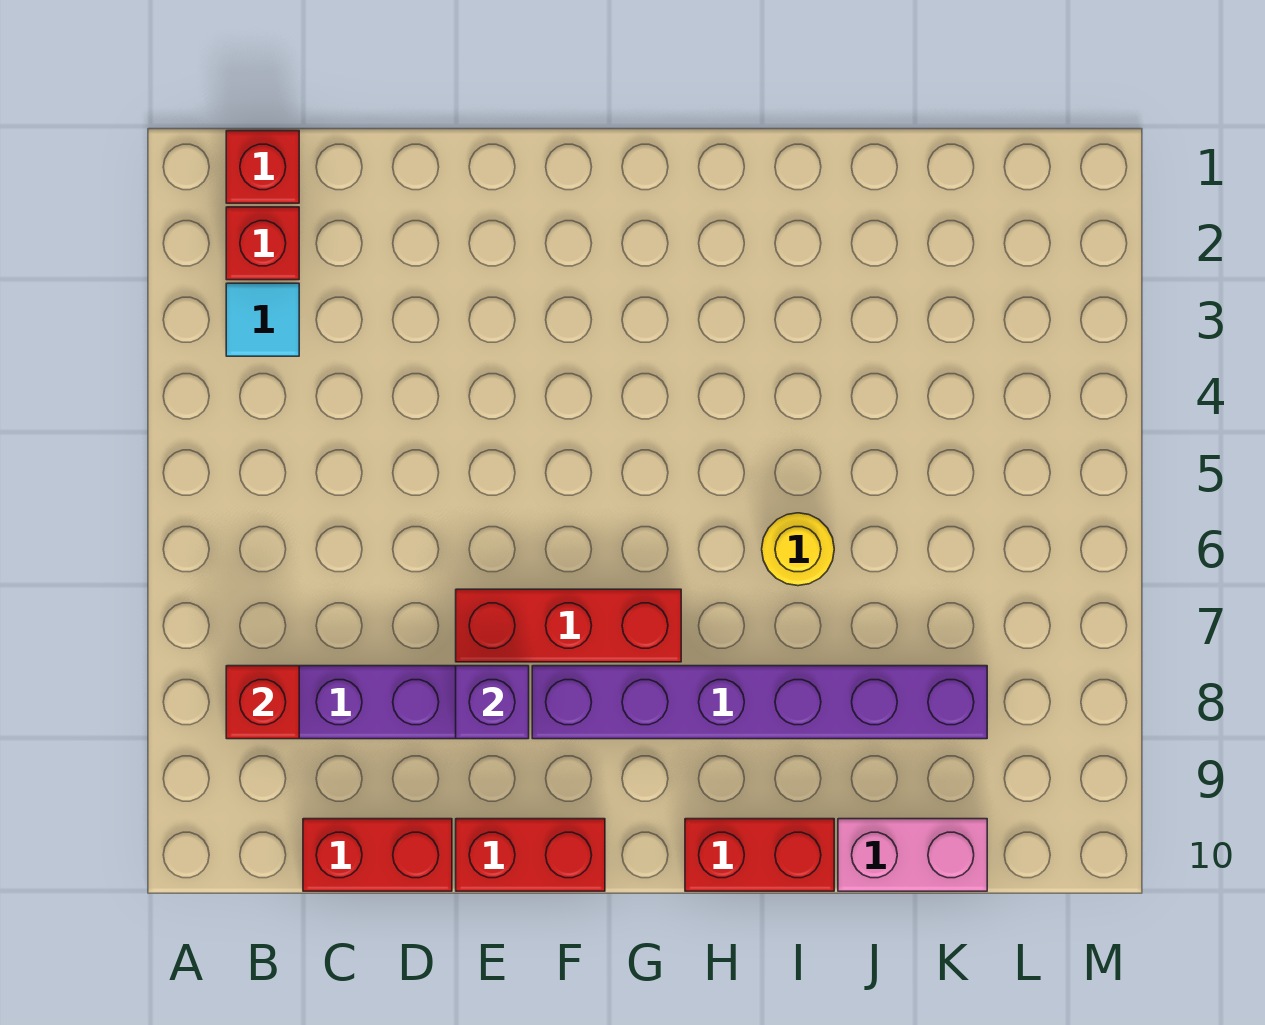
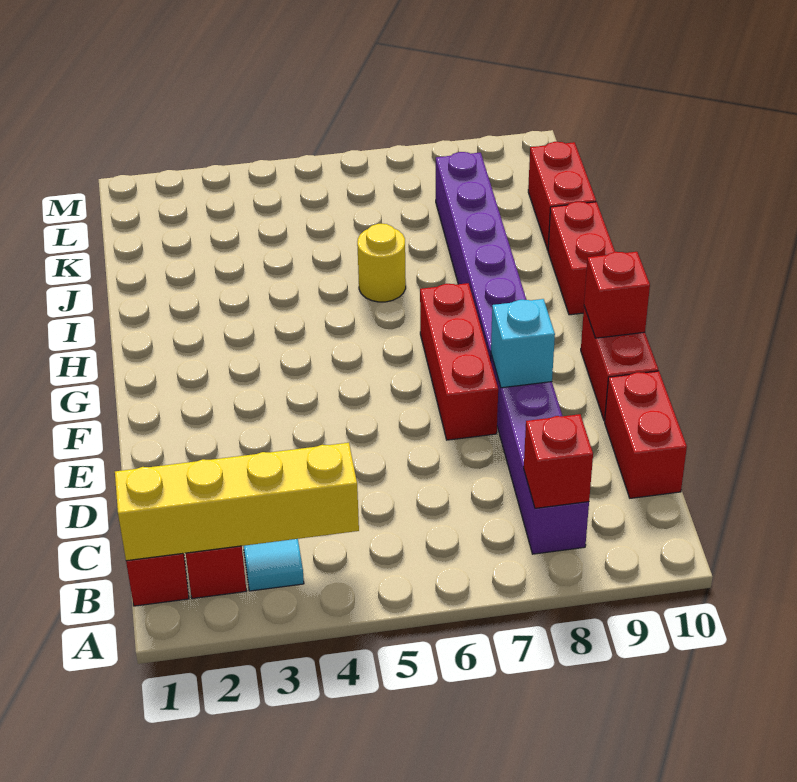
none -> yellow brick B1:B4 level 2
purple brick E8 level 2 -> cyan brick E8 level 2
none -> red brick F10 level 2
pink brick J10:K10 level 1 -> red brick J10:K10 level 1

